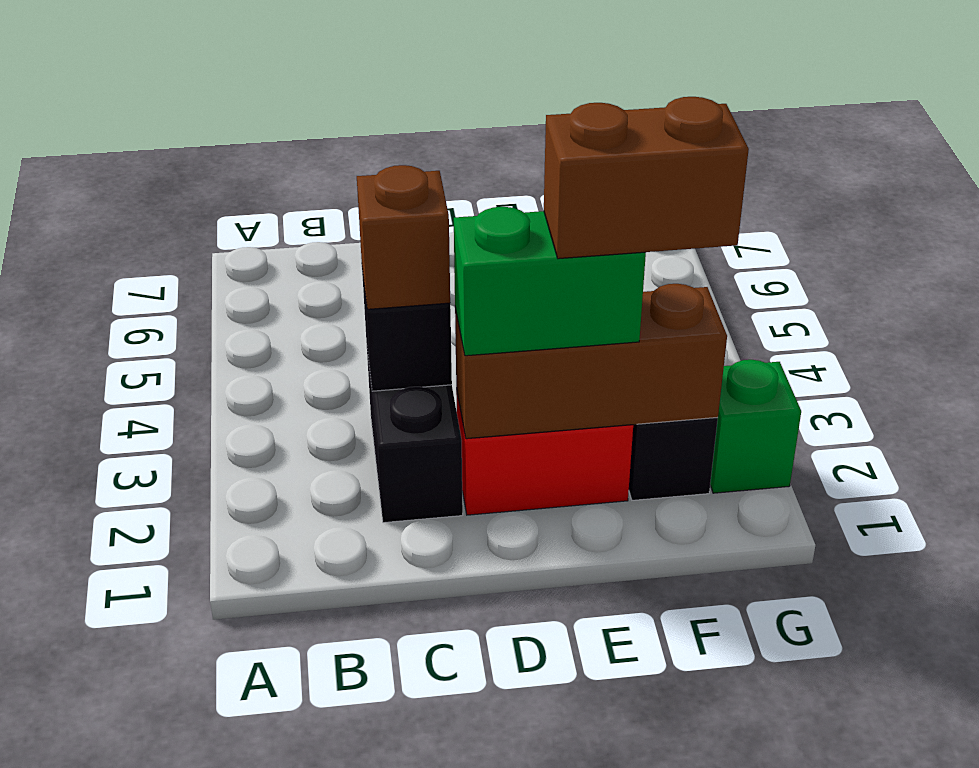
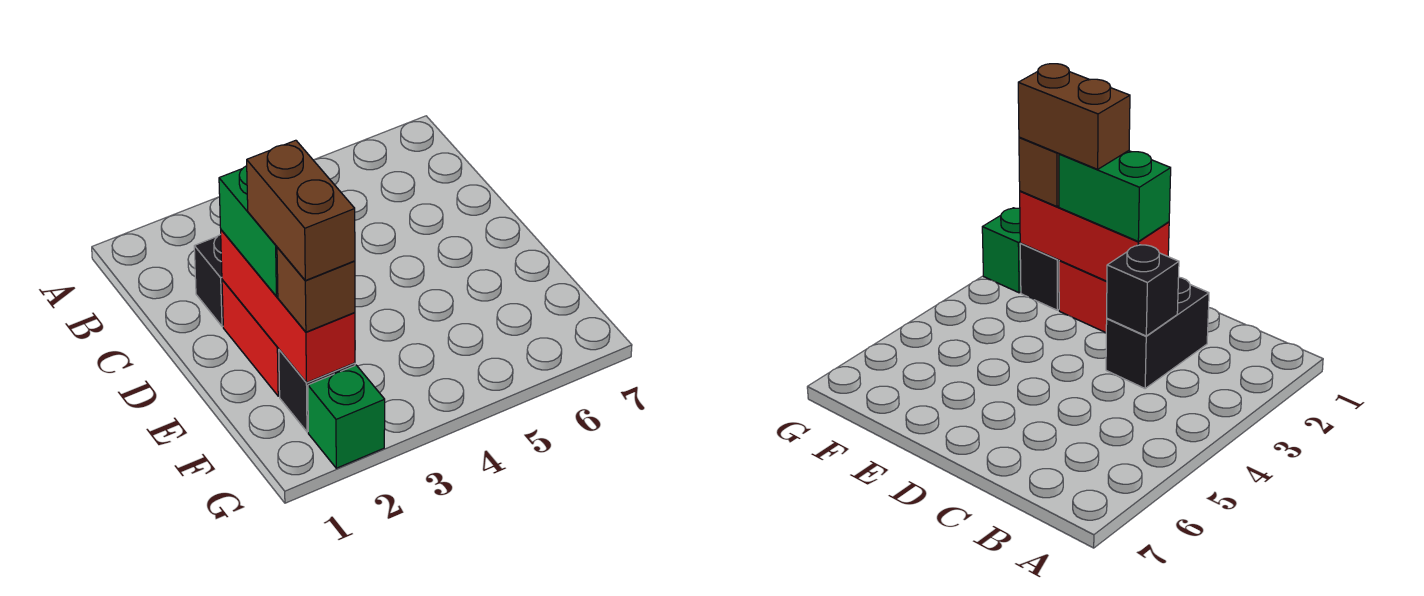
brown brick C3 level 3 -> brown brick F2 level 3
brown brick D2:F2 level 2 -> red brick D2:F2 level 2

